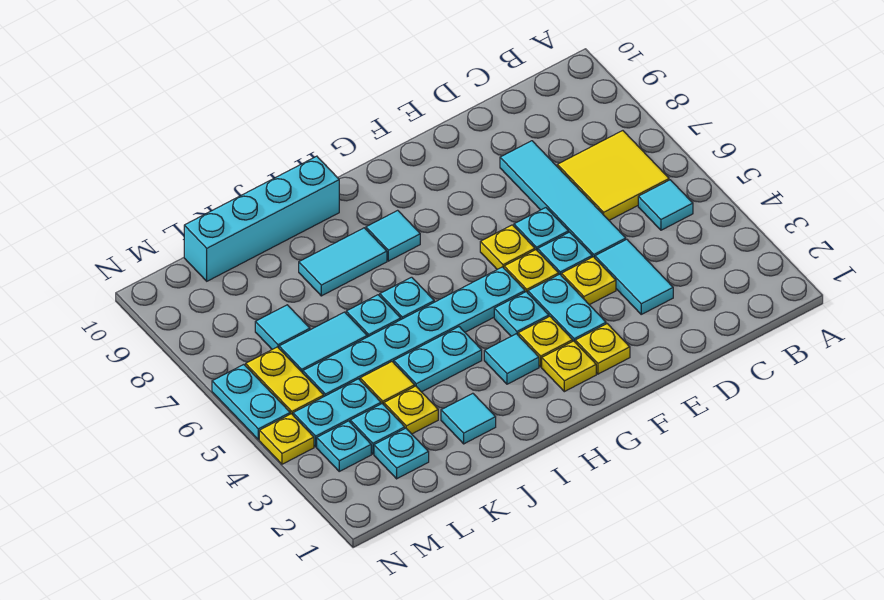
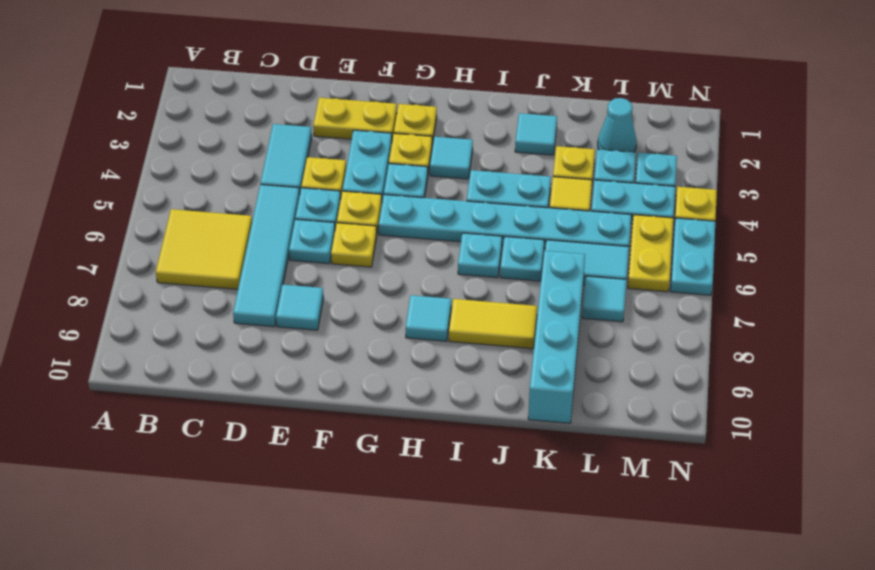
cyan tile B5 level 1 -> cyan tile E8 level 1
yellow plate F2 level 1 -> yellow plate E2:F2 level 1
cyan tile I8:J8 level 1 -> yellow tile I8:J8 level 1
cyan brick I10:L10 level 1 -> cyan brick K7:K10 level 1
cyan plate L2 level 1 -> cyan cone L2 level 1

